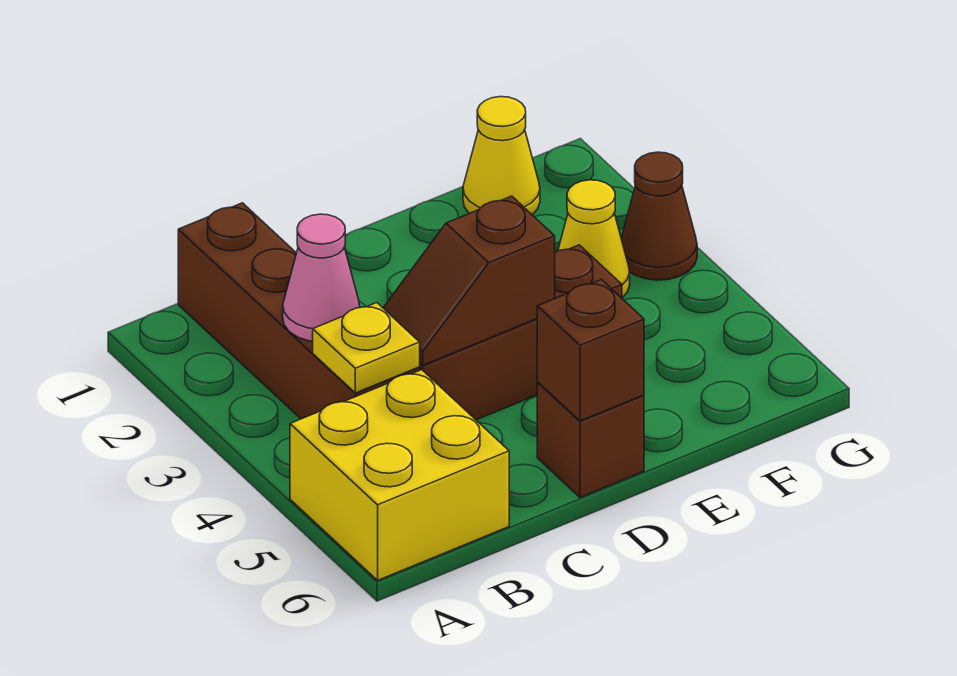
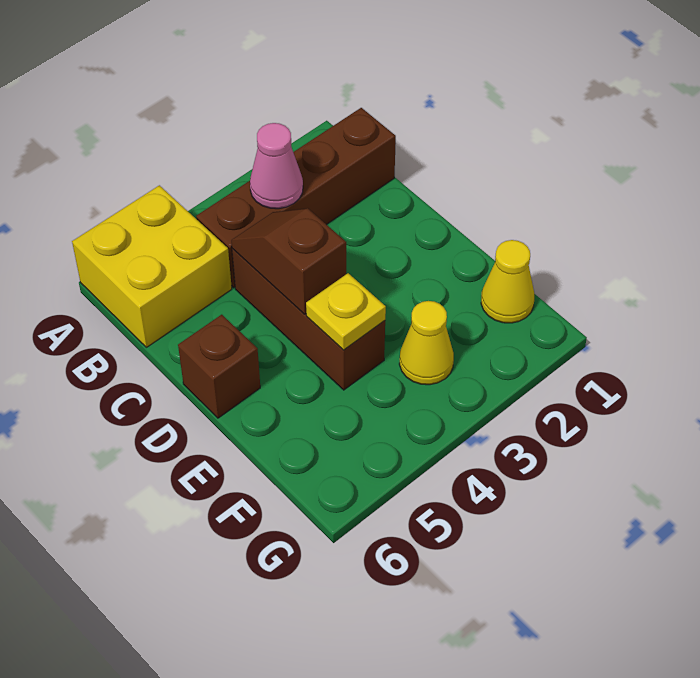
yellow plate B4 level 2 -> yellow plate E4 level 2
brown brick D6 level 2 -> none
brown cone G3 level 1 -> none

